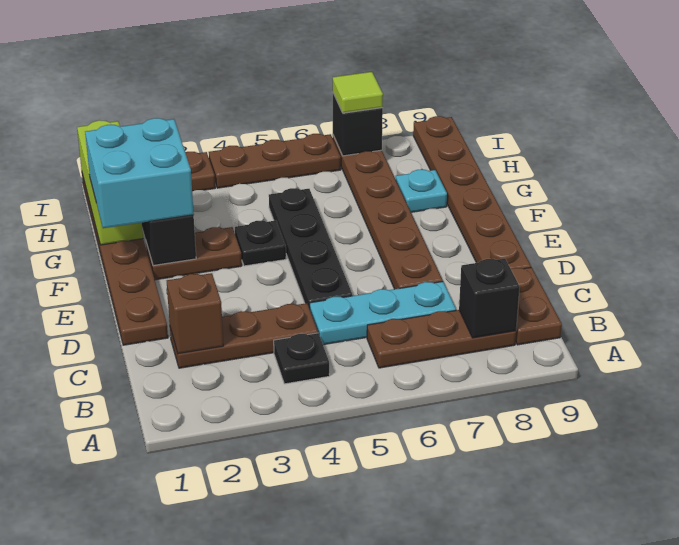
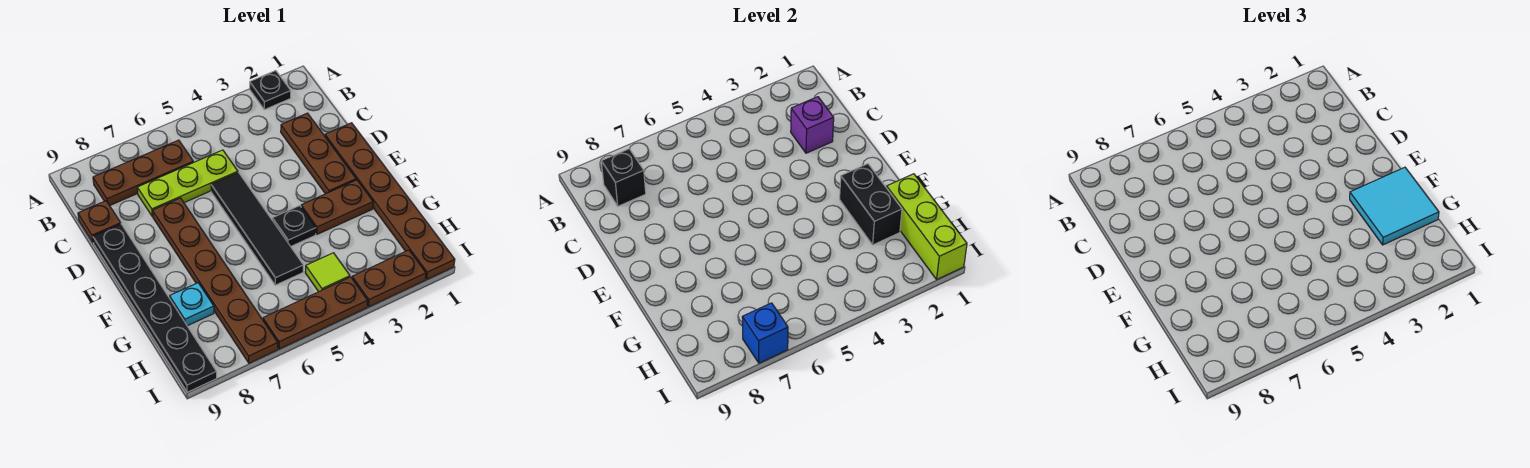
black plate B4 level 1 -> black plate A2 level 1
brown plate B9:C9 level 1 -> brown plate C9 level 1
brown plate C2:C4 level 1 -> brown plate C2:E2 level 1
brown brick C2 level 2 -> purple brick C2 level 2
cyan plate C5:C7 level 1 -> lime plate C5:C7 level 1
black plate D5:G5 level 1 -> black tile D5:G5 level 1
brown plate D9:I9 level 1 -> black plate D9:I9 level 1
cyan brick F1:G2 level 3 -> cyan tile F1:G2 level 3
black brick I7 level 2 -> blue brick I7 level 2
lime tile I7 level 3 -> lime tile H4 level 1

